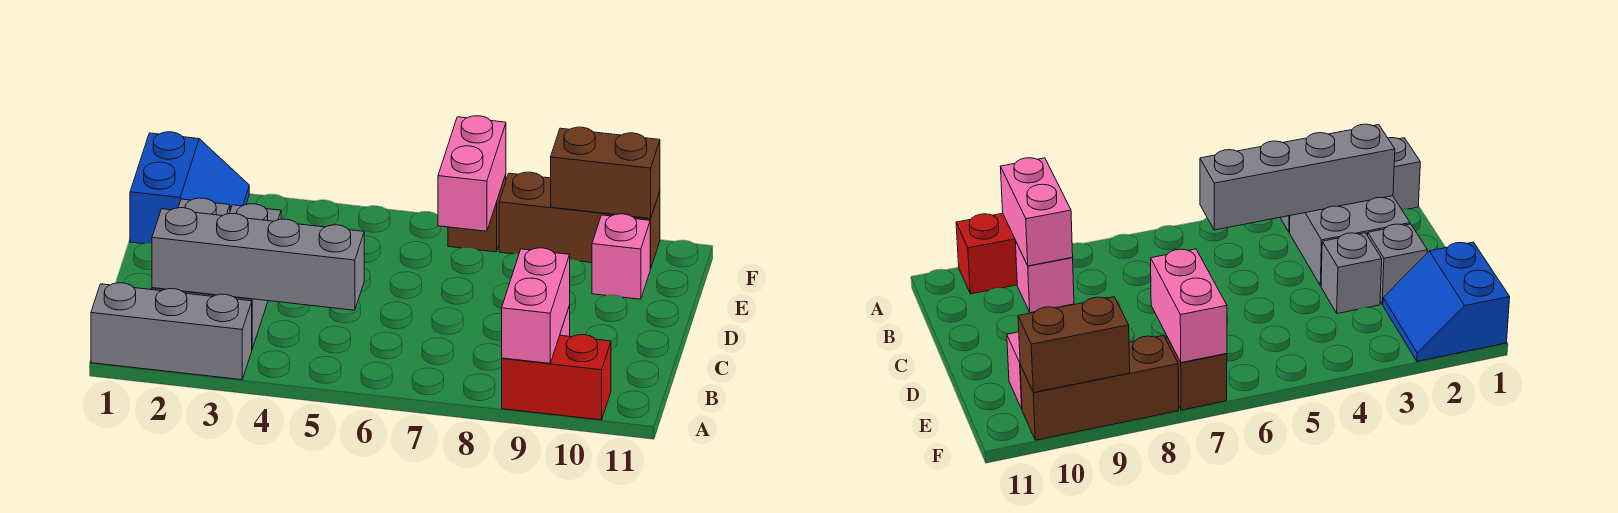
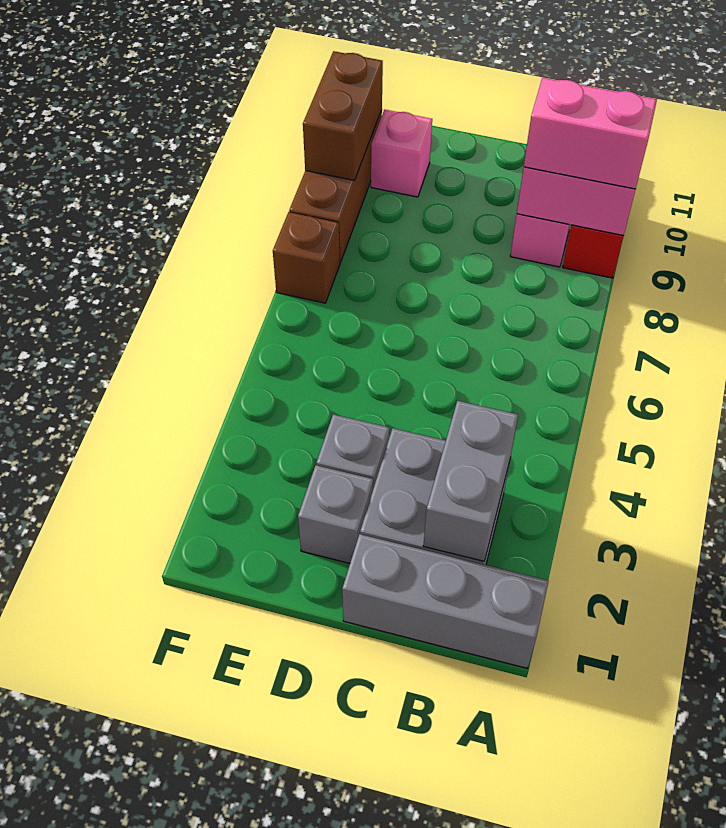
grey brick A1:A3 level 1 -> grey brick A1:C1 level 1
grey brick B2:B5 level 2 -> grey brick B2:B3 level 2
blue slope E1:F2 level 1 top 1 -> none
pink brick E7:F7 level 2 -> pink brick A9:B9 level 3

